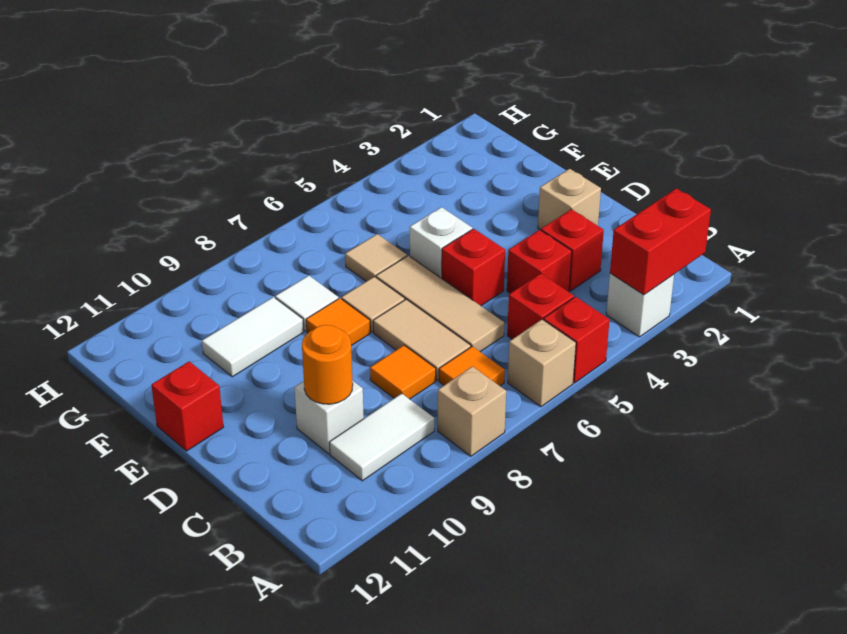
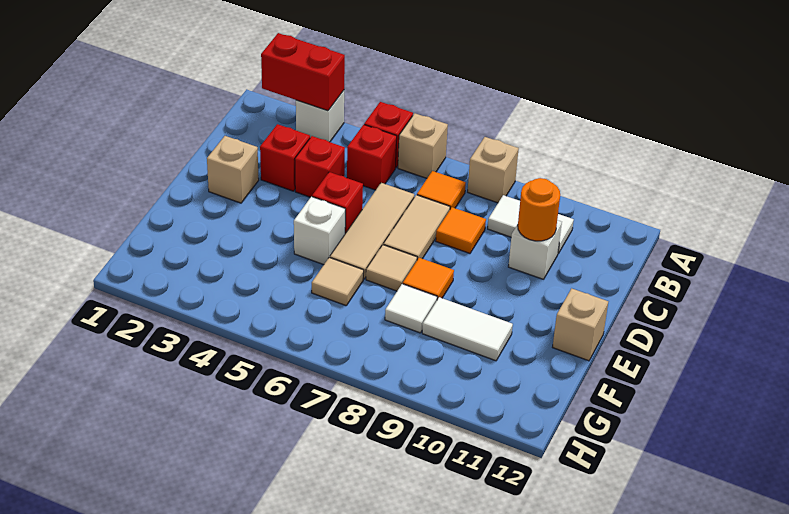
red brick E12 level 1 -> tan brick E12 level 1

